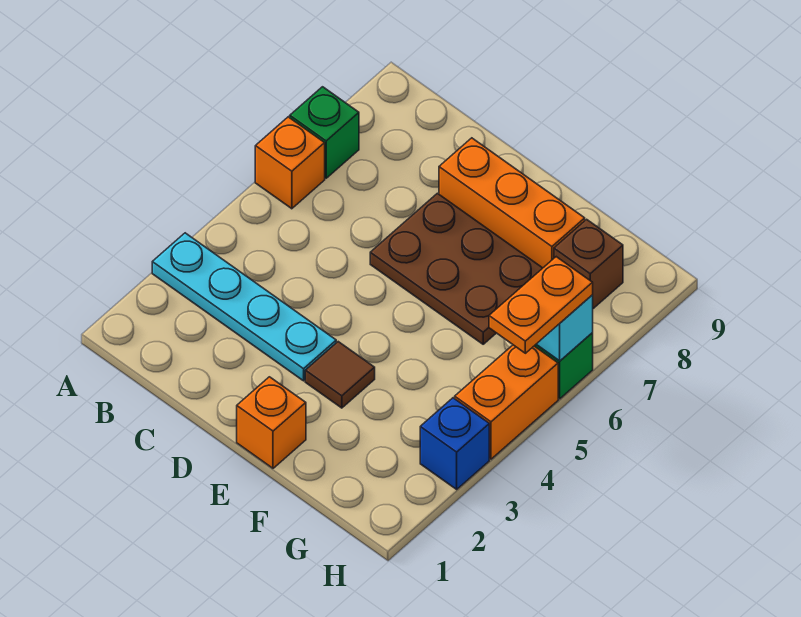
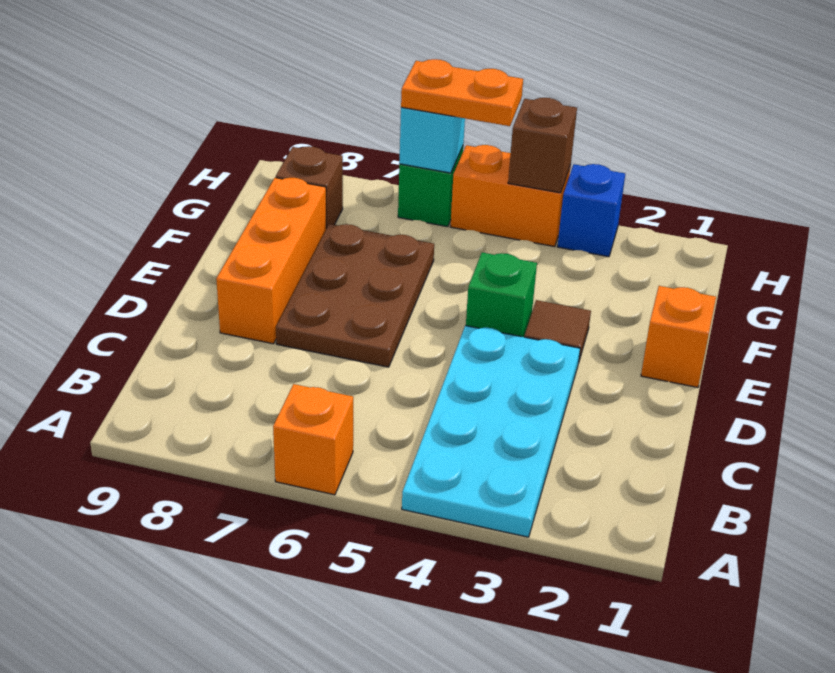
cyan plate A3:D3 level 1 -> cyan plate A3:D4 level 1
green brick A7 level 1 -> green brick E4 level 1
none -> brown brick H4 level 2

